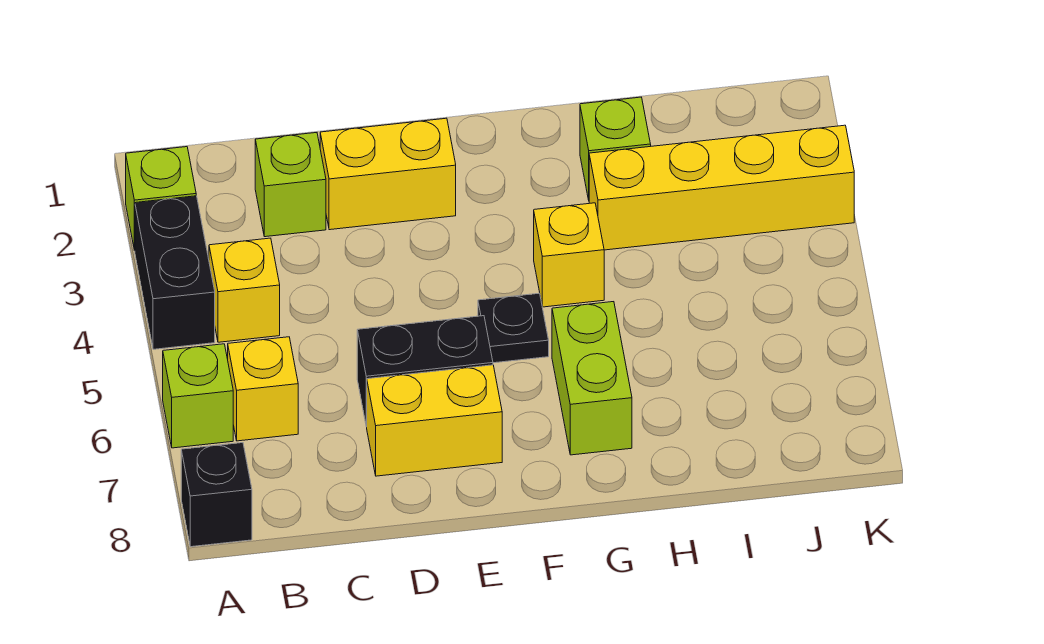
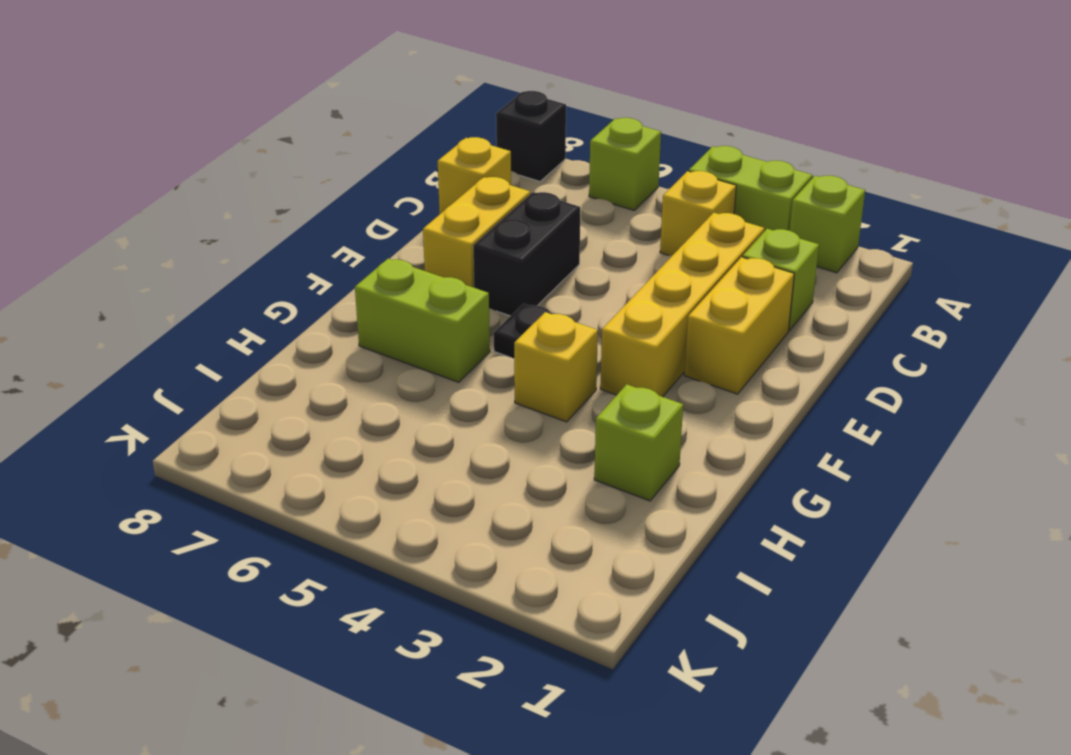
black brick A3:A4 level 1 -> lime brick A3:A4 level 1
yellow brick B6 level 1 -> yellow brick C8 level 1
yellow brick H3:K3 level 1 -> yellow brick C3:F3 level 1

